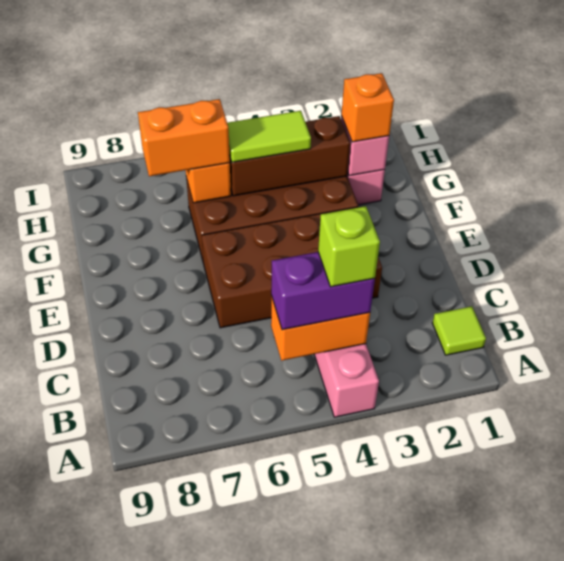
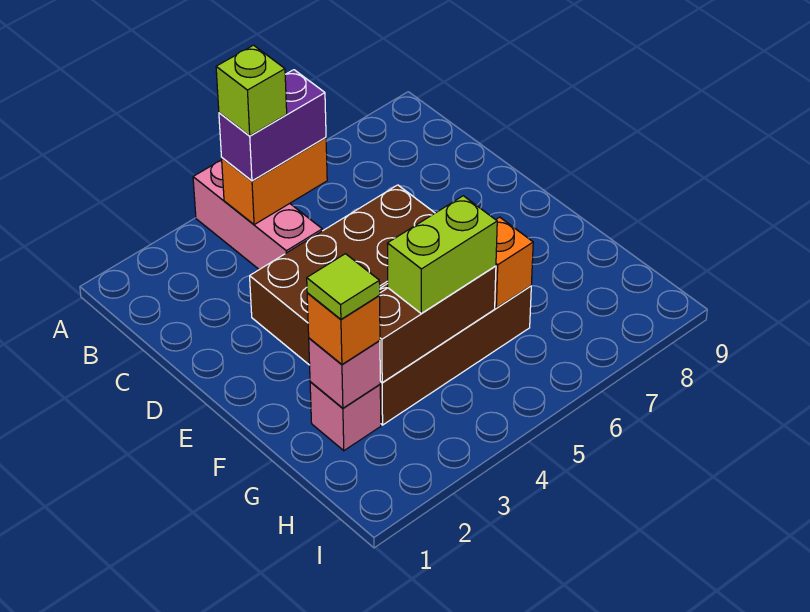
lime tile B1 level 1 -> lime tile G2 level 4
lime tile G4:G5 level 3 -> lime brick G4:G5 level 3
orange brick G6:G7 level 3 -> none

